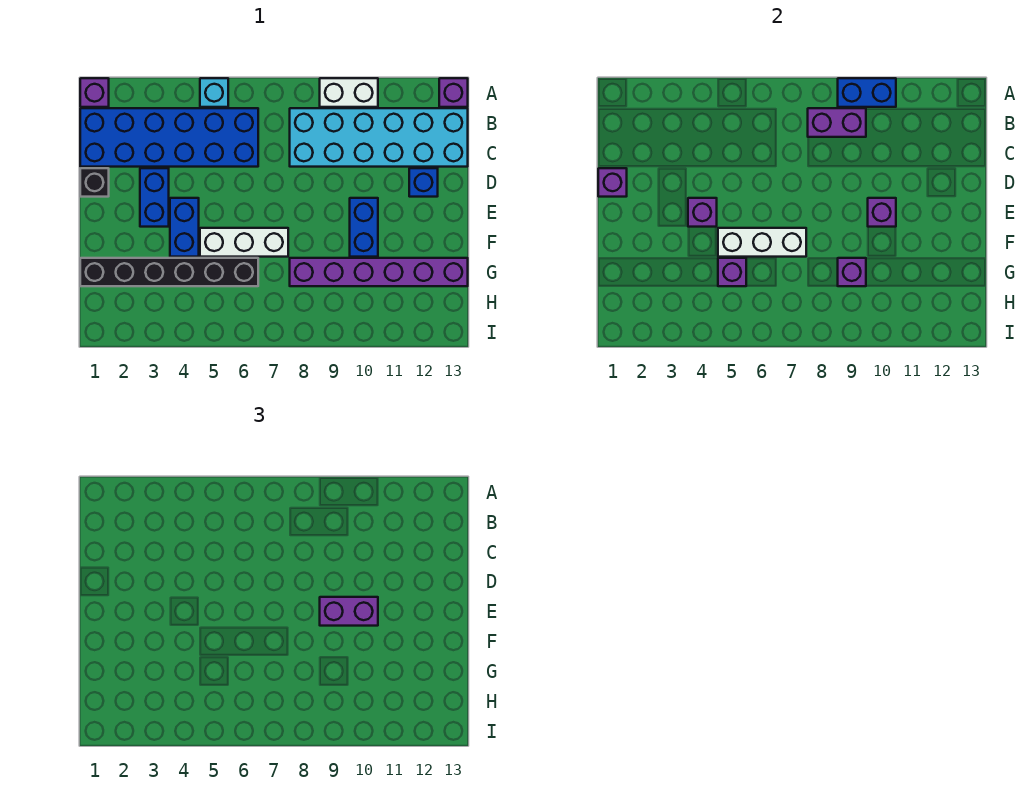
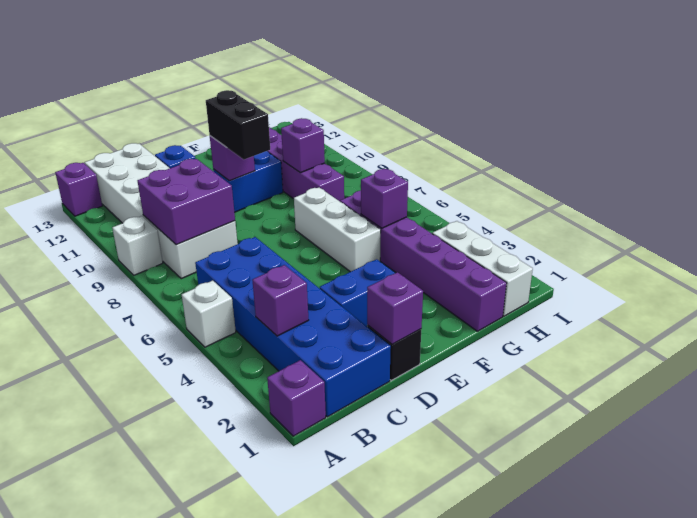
cyan brick A5 level 1 -> white brick A5 level 1
white brick A9:A10 level 1 -> white brick A9 level 1
blue brick A9:A10 level 2 -> none
cyan brick B8:C13 level 1 -> white brick B8:C13 level 1
purple brick B8:B9 level 2 -> purple brick B8:C9 level 2
blue brick E4:F4 level 1 -> none
purple brick E4 level 2 -> purple brick B3 level 2
purple brick E9:E10 level 3 -> black brick E9:E10 level 3
white brick F5:F7 level 2 -> white brick H1:H3 level 1
black brick G1:G6 level 1 -> purple brick G1:G6 level 1

